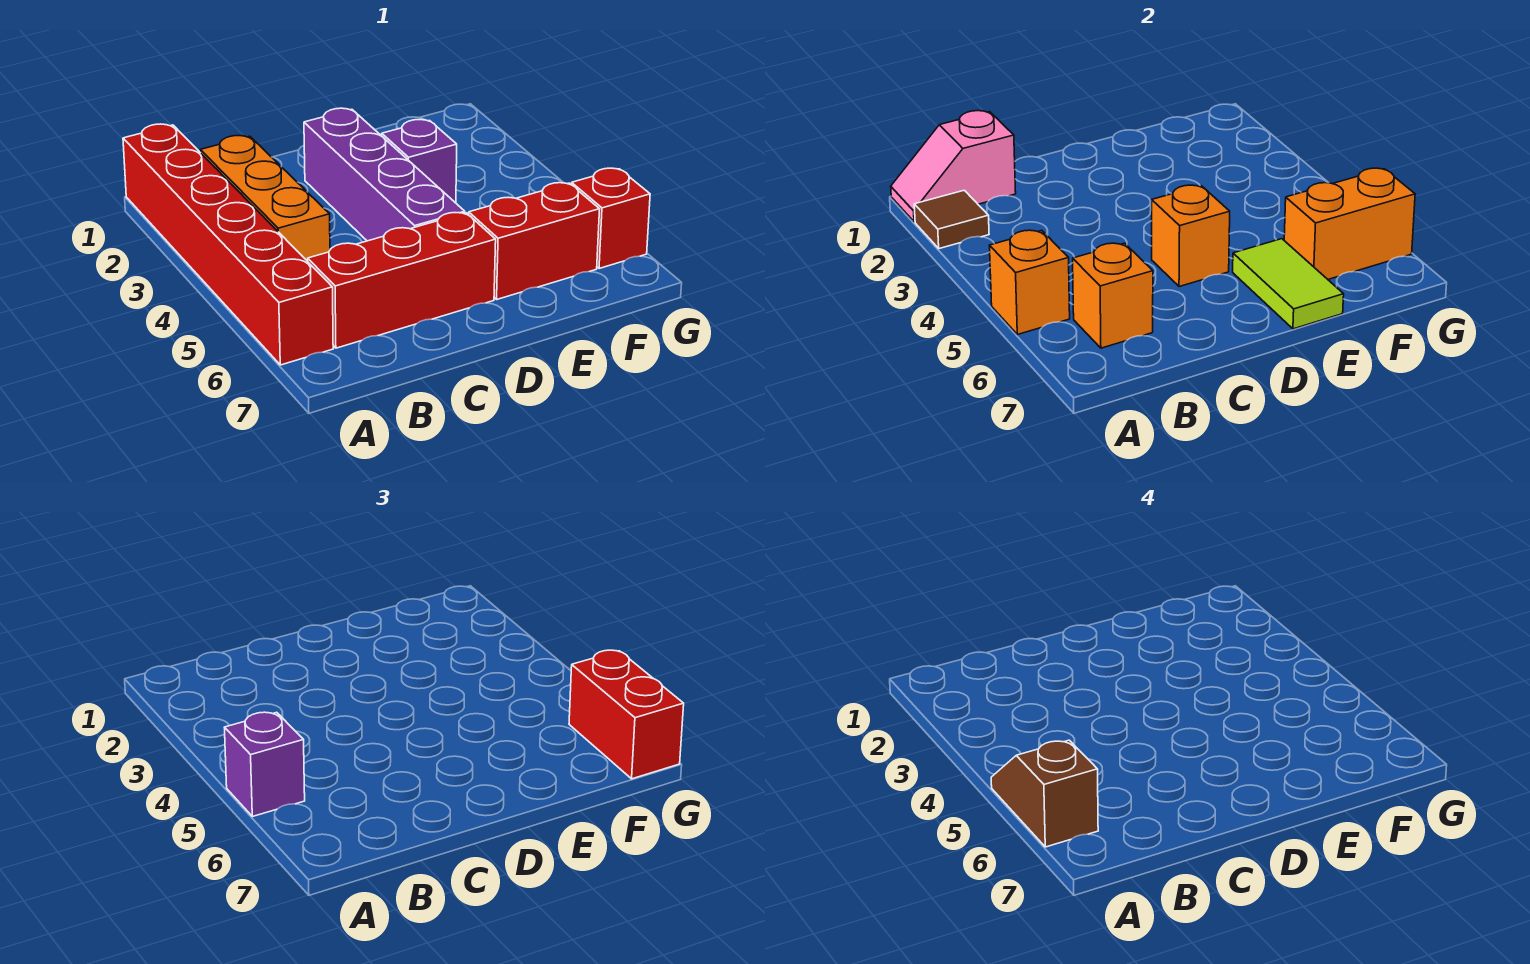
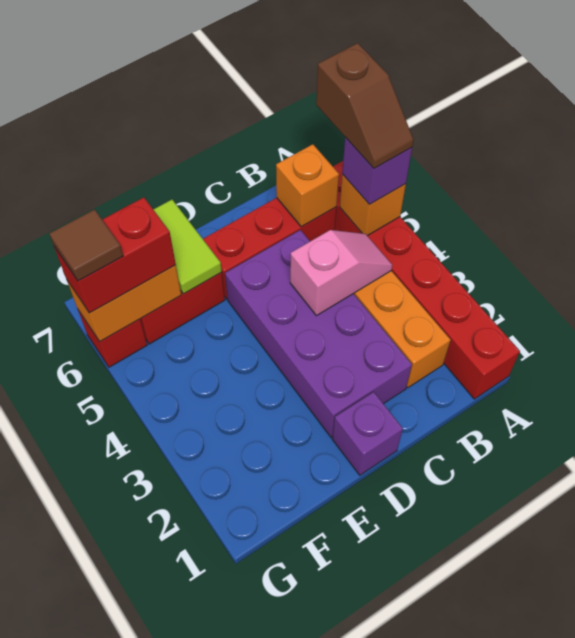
pink slope A1:B1 level 2 top B -> pink slope B4:C4 level 2 top C
brown tile A2 level 2 -> brown tile G6 level 4
purple brick D2:D5 level 1 -> purple brick C2:D5 level 1
orange brick D5 level 2 -> none
purple brick E3 level 1 -> purple brick D1 level 1
red brick G6:G7 level 3 -> red brick F6:G6 level 3

